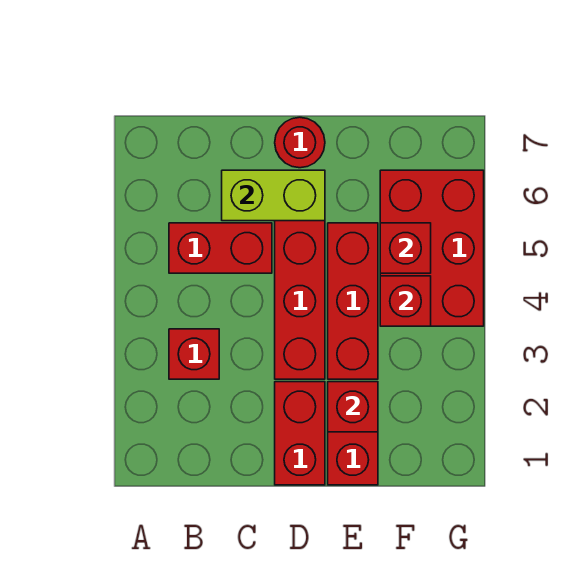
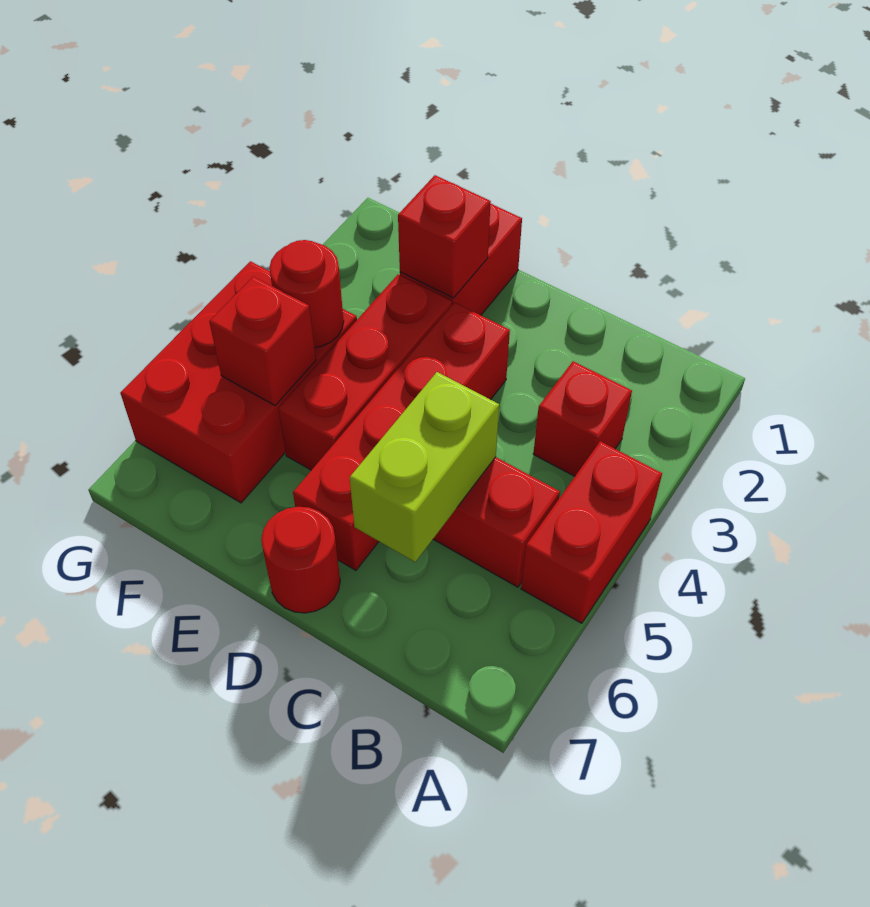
lime brick C6:D6 level 2 -> lime brick C5:C6 level 2
red brick D1:D2 level 1 -> red brick A4:A5 level 1
red brick F4 level 2 -> red round brick F4 level 2

